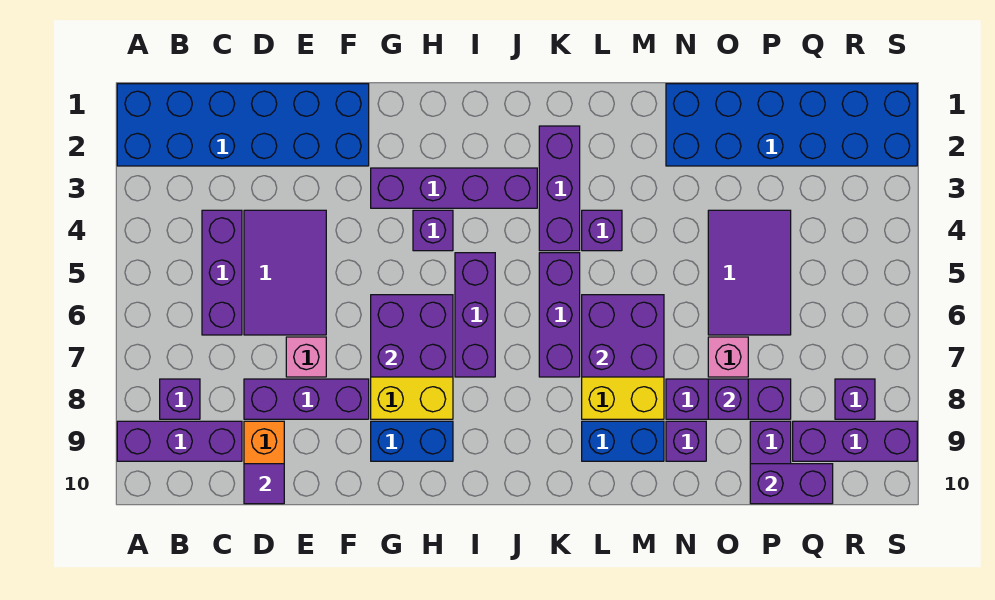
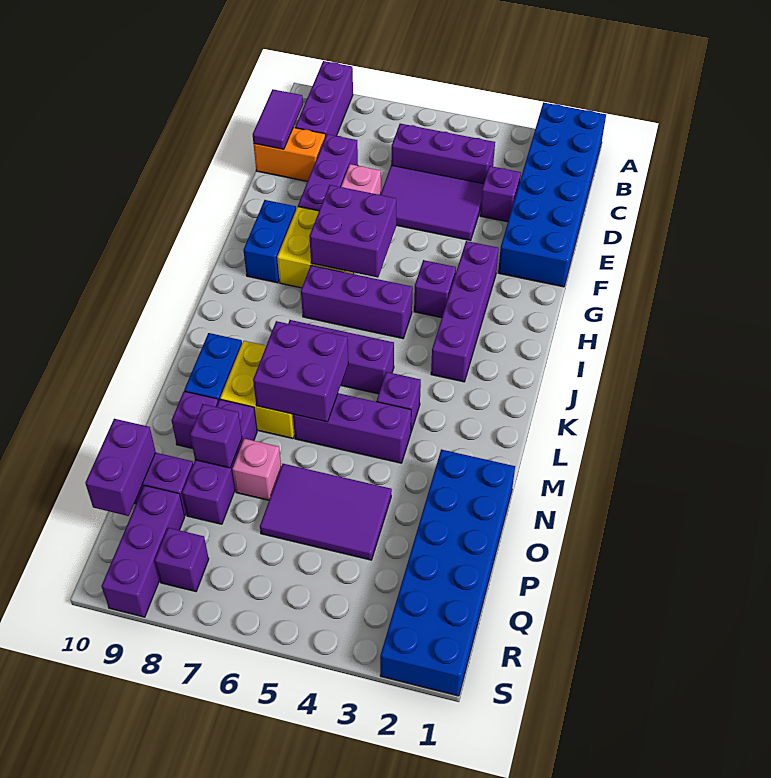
purple brick B8 level 1 -> purple brick D3 level 1
purple tile D10 level 2 -> purple tile C10:D10 level 2
purple brick K2:K4 level 1 -> purple brick M4:M6 level 1

